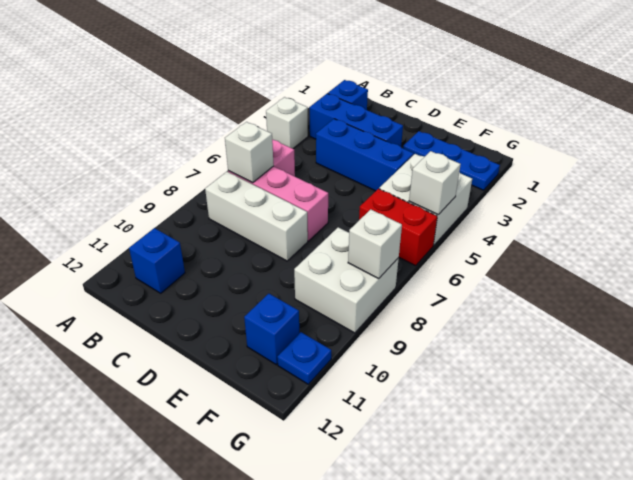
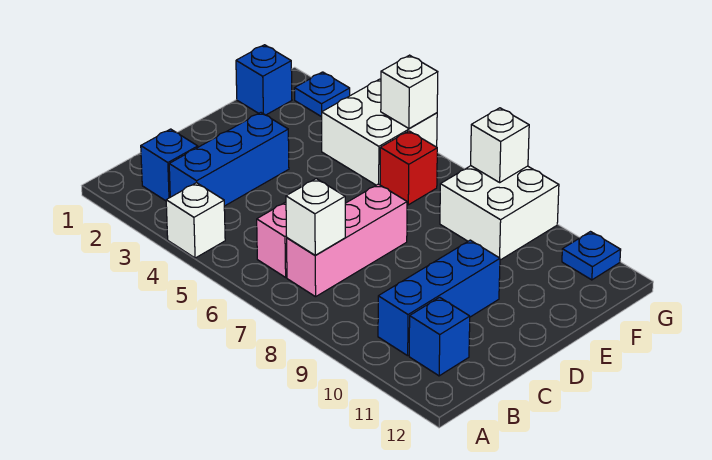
white brick B8:D8 level 1 -> none
blue brick C4:E4 level 1 -> blue brick B10:D10 level 1
blue plate E2:G2 level 1 -> blue plate G2 level 1
red brick F6:G6 level 1 -> red brick F6 level 1
blue brick F11 level 1 -> blue brick F1 level 1

